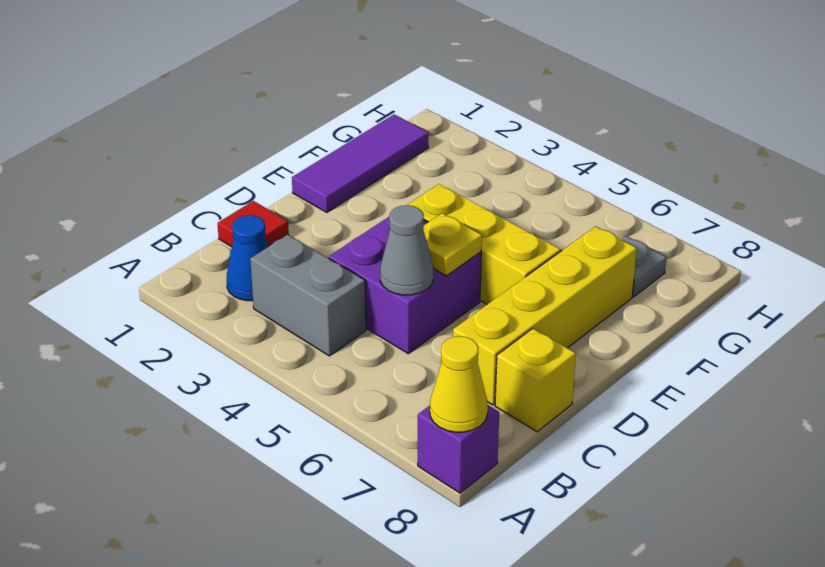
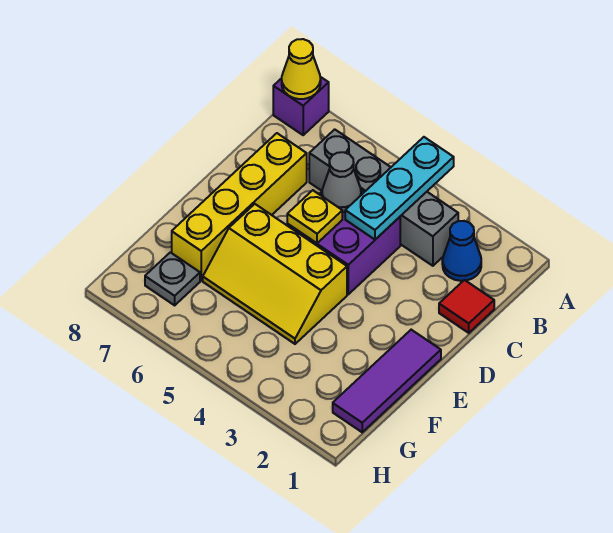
none -> cyan plate A4:C4 level 2
grey brick B3:B4 level 1 -> grey brick B3:B6 level 1
yellow brick C8 level 1 -> none

